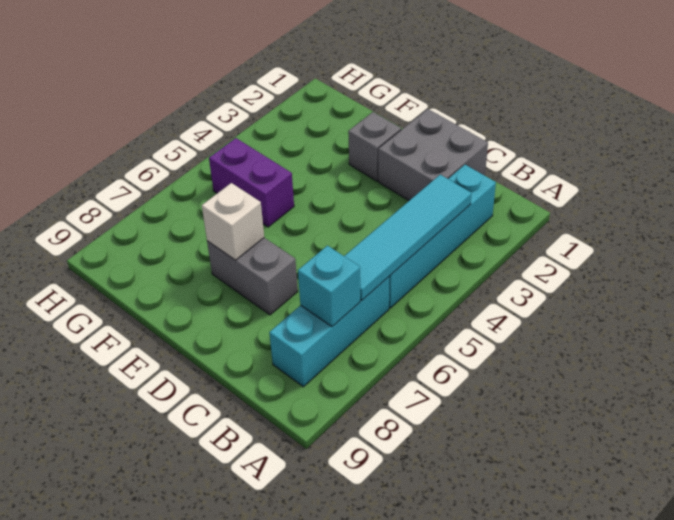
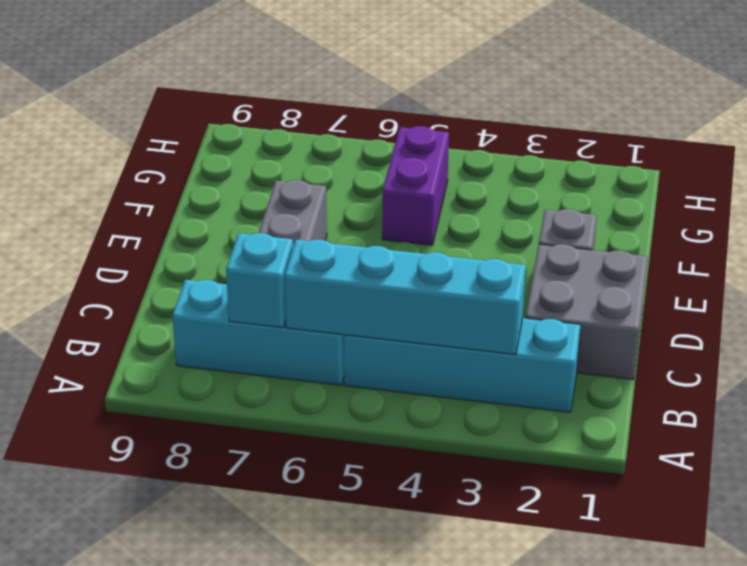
cyan tile B3:B6 level 2 -> cyan brick B3:B6 level 2
white brick E7 level 2 -> none

